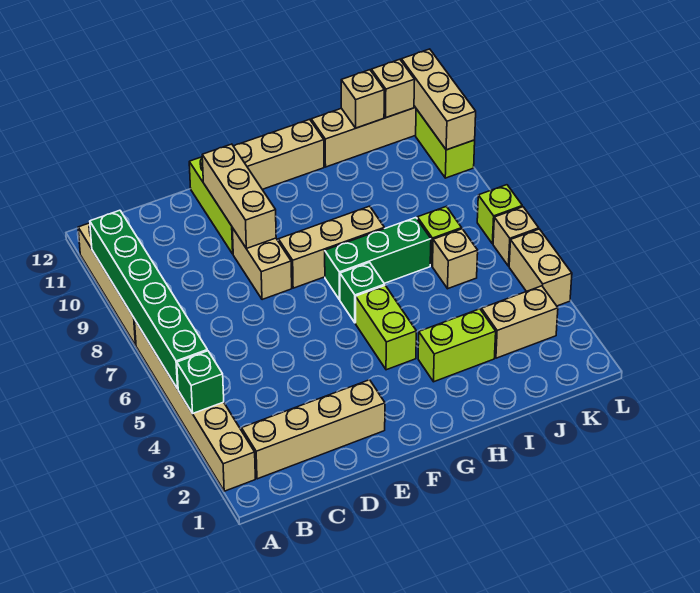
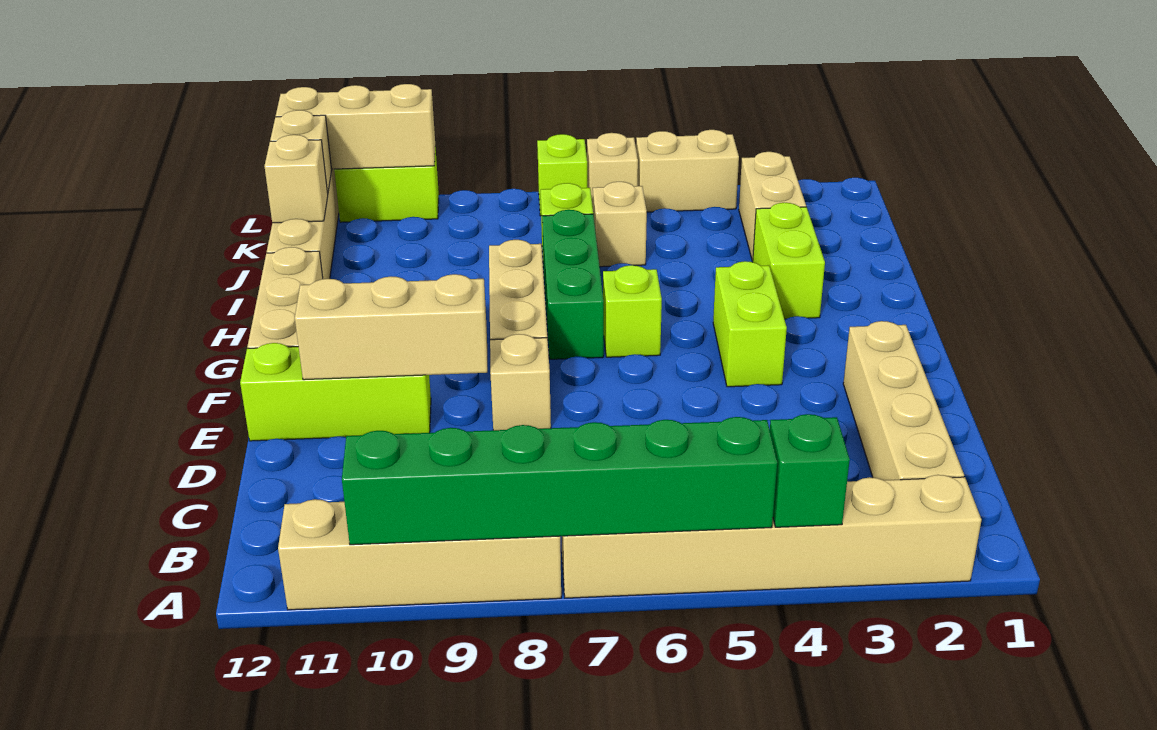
tan brick E8:E9 level 1 -> tan brick E8 level 1
lime brick G4:G5 level 1 -> lime brick F4:G4 level 1
green brick G6 level 1 -> lime brick G6 level 1

